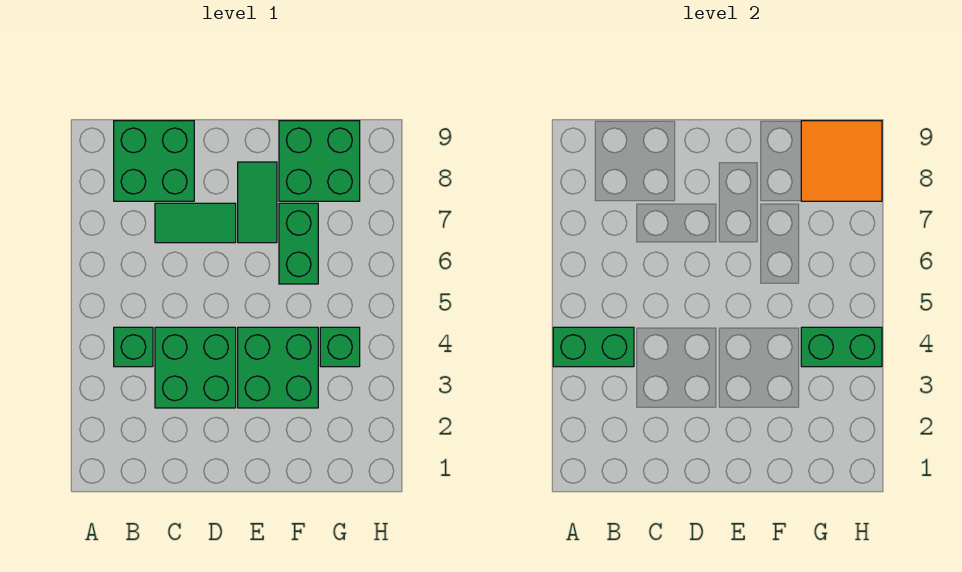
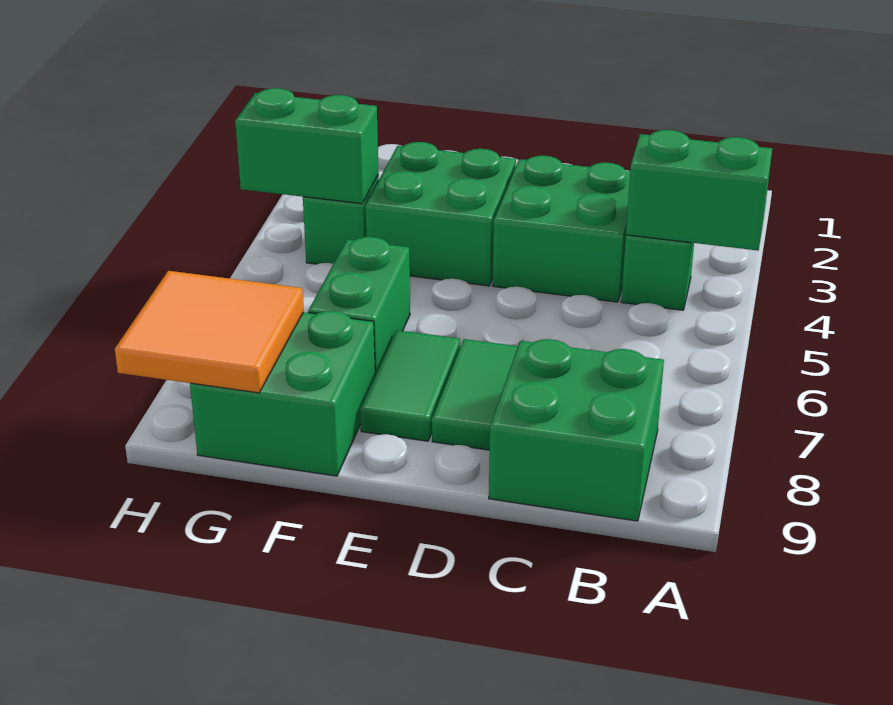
green tile C7:D7 level 1 -> green tile D7:D8 level 1

